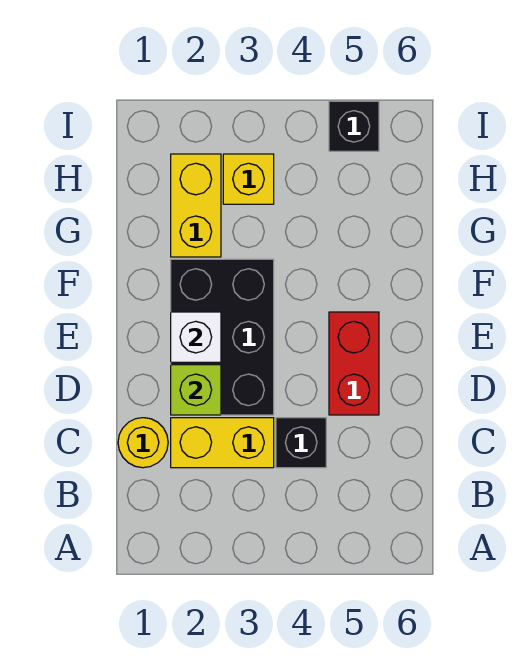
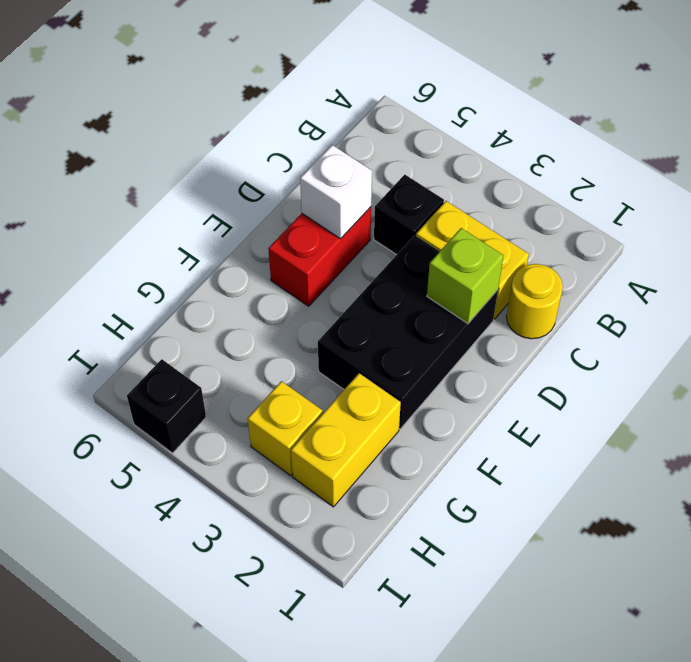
white brick E2 level 2 -> white brick D5 level 2

